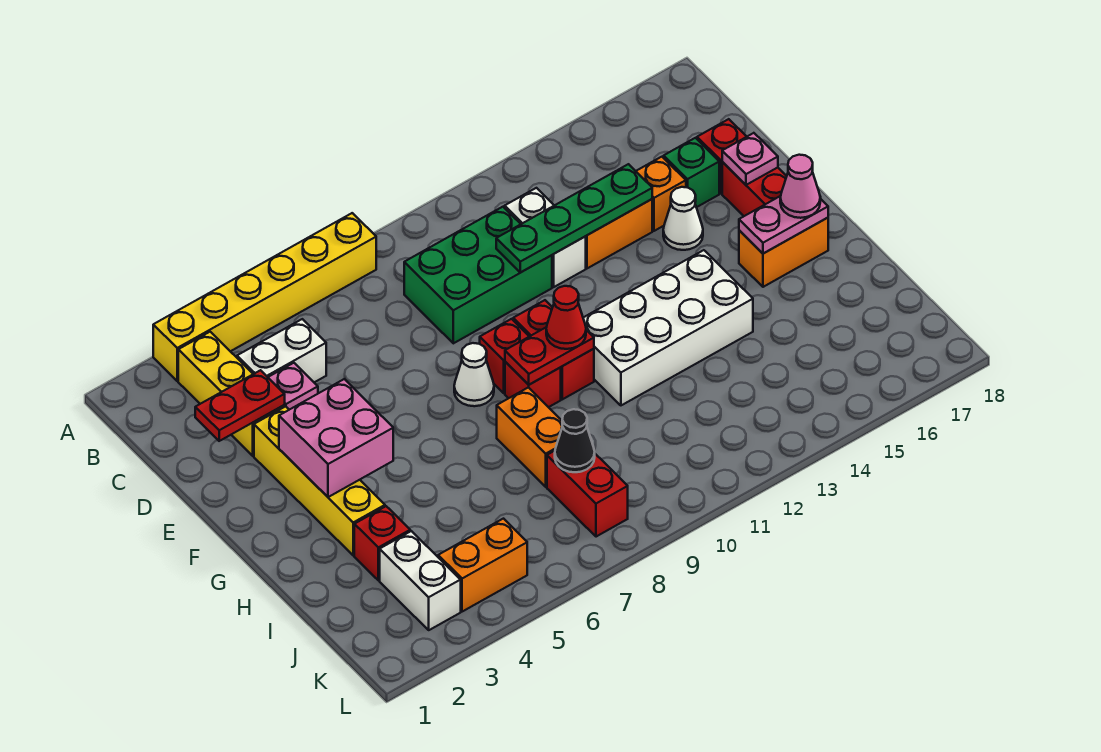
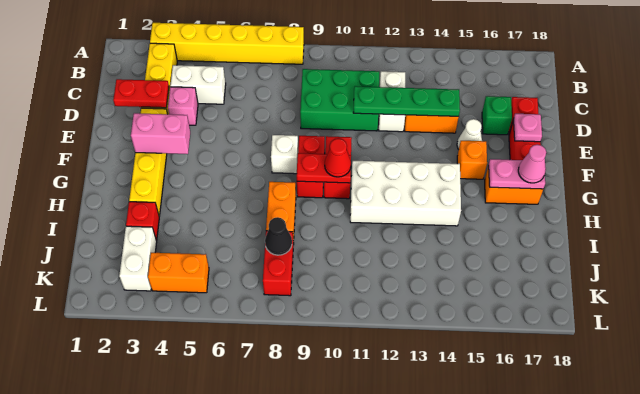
orange brick D15 level 1 -> orange brick F15 level 1
pink brick F3:G4 level 2 -> pink brick F3:F4 level 2
white cone F8 level 1 -> white brick F8 level 1

